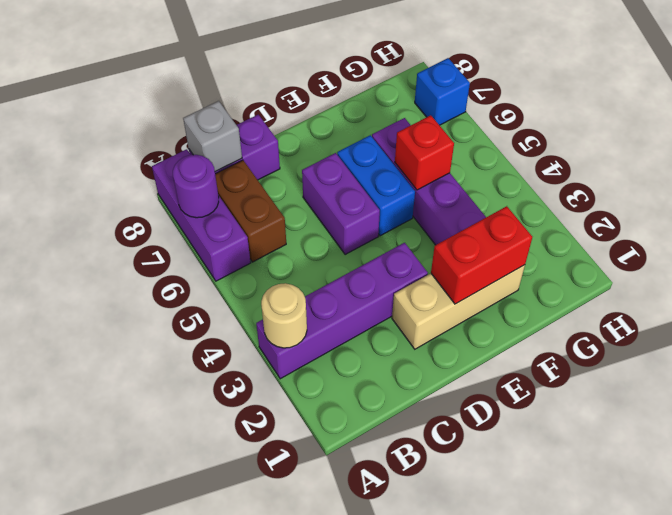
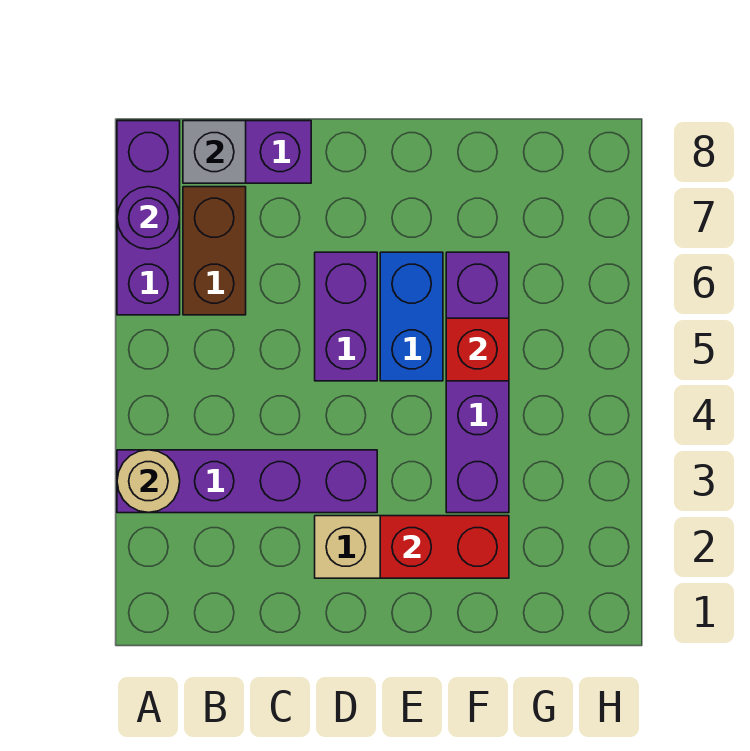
blue brick H7 level 1 -> none

